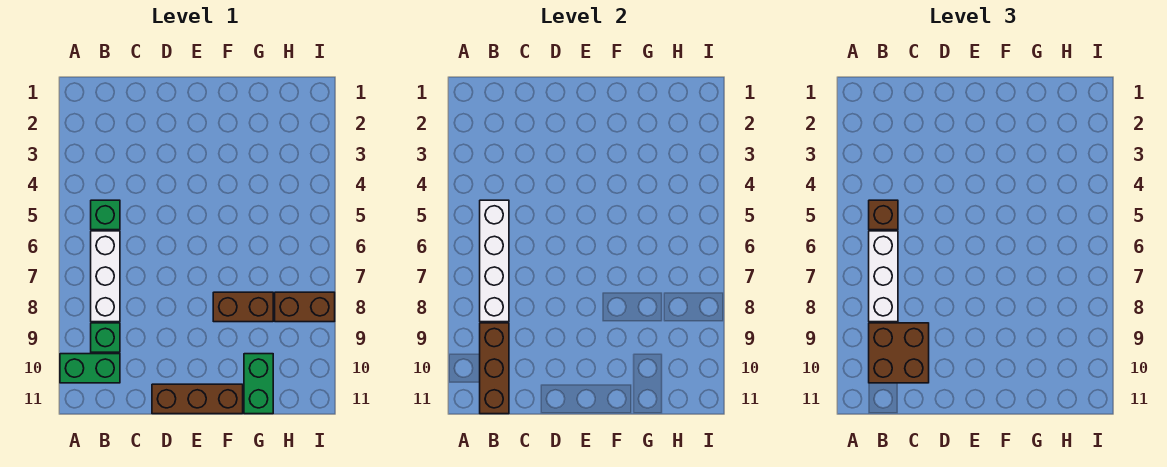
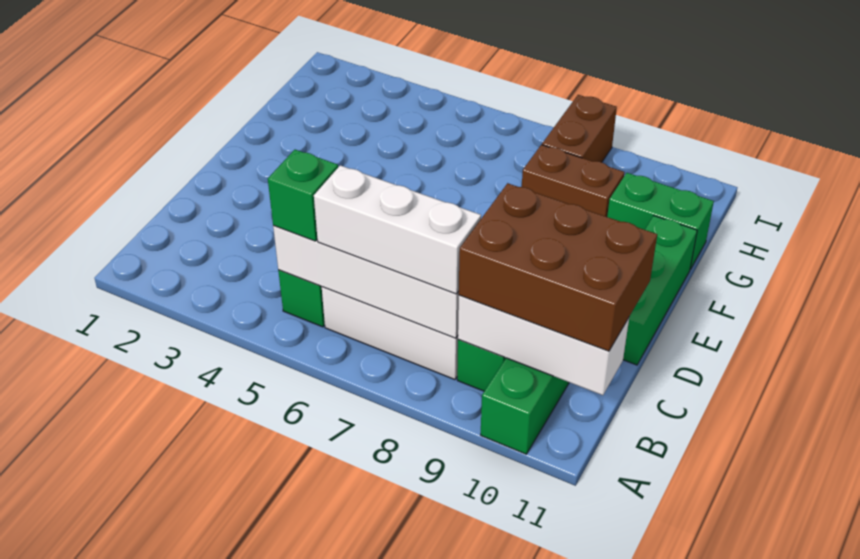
brown brick B5 level 3 -> green brick B5 level 3
brown brick B9:B11 level 2 -> white brick B9:B11 level 2
brown brick B9:C10 level 3 -> brown brick B9:C11 level 3
brown brick D11:F11 level 1 -> green brick D11:F11 level 1
brown brick F8:G8 level 1 -> brown brick G8:G9 level 1

